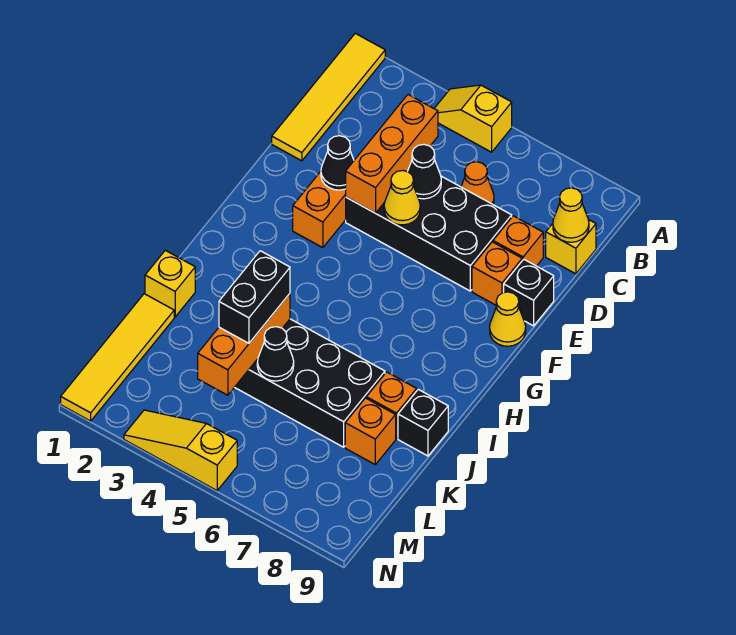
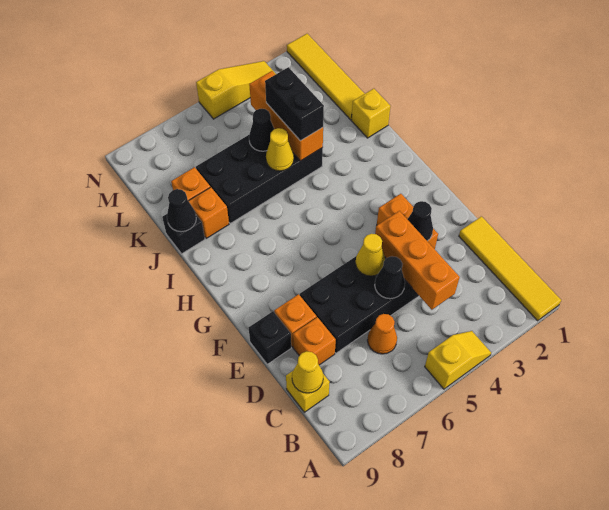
yellow cone F9 level 1 -> yellow cone J5 level 2
none -> black cone J9 level 2

